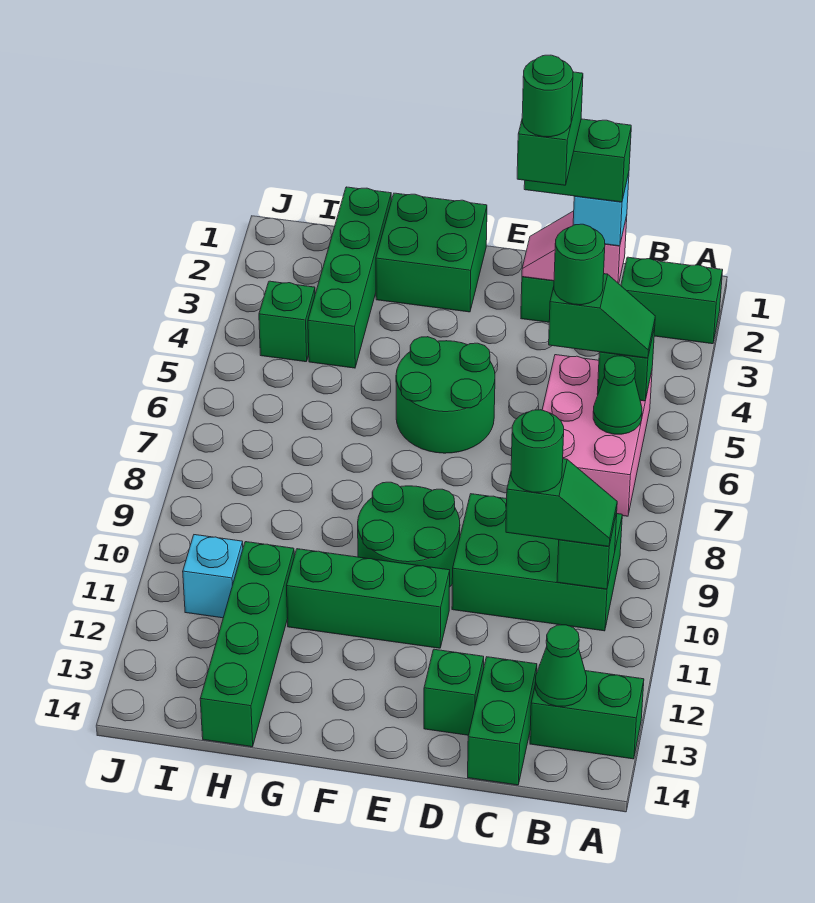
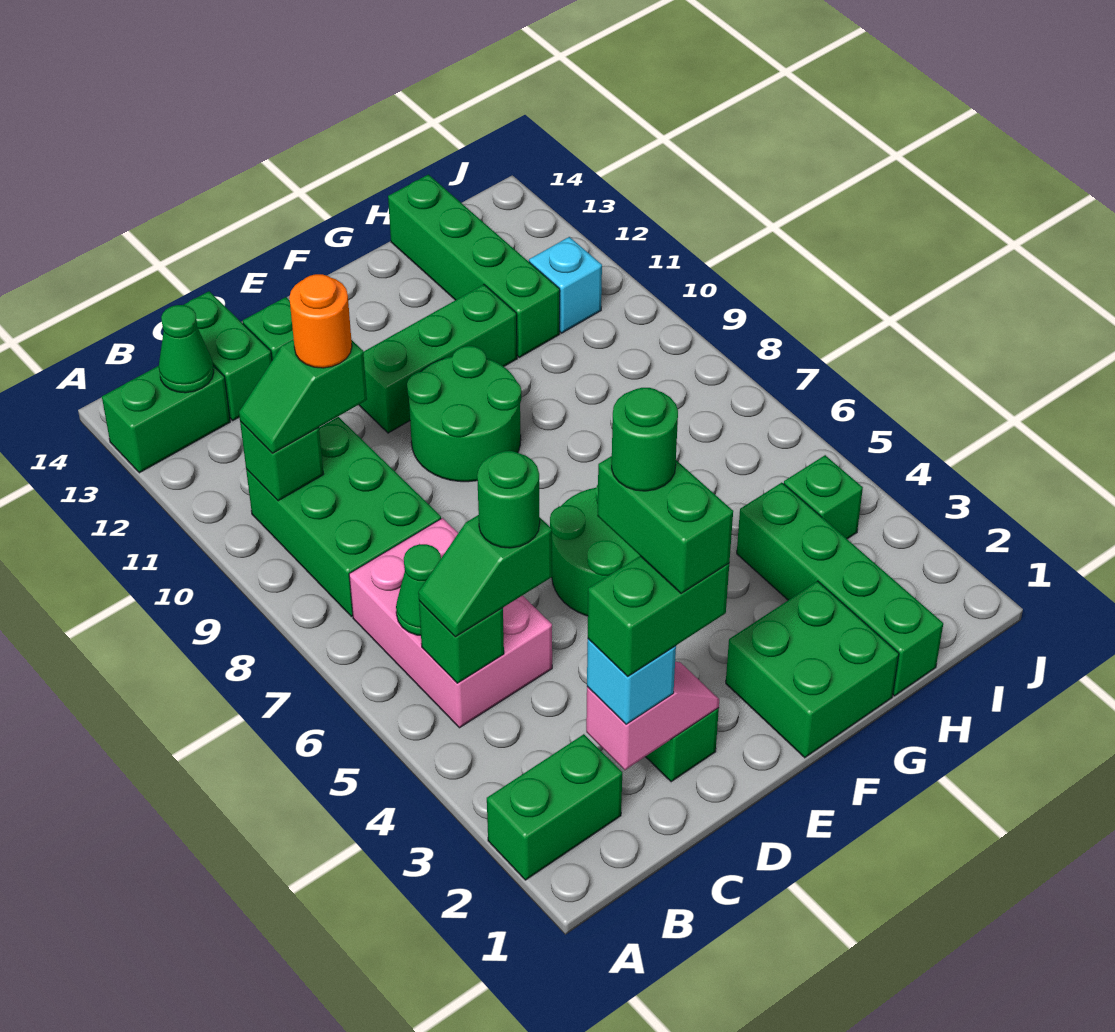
green brick B9:D10 level 1 -> green brick B8:C10 level 1
green round brick C10 level 4 -> orange round brick C10 level 4

